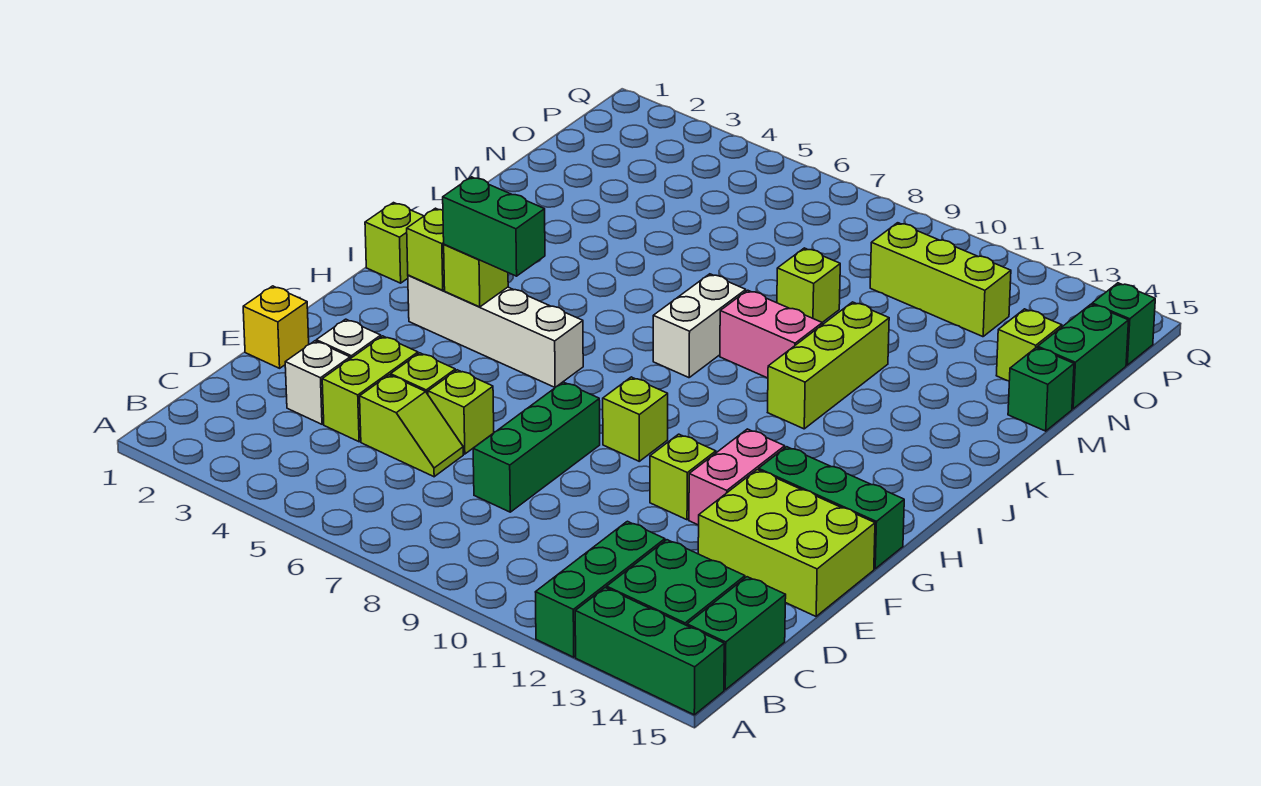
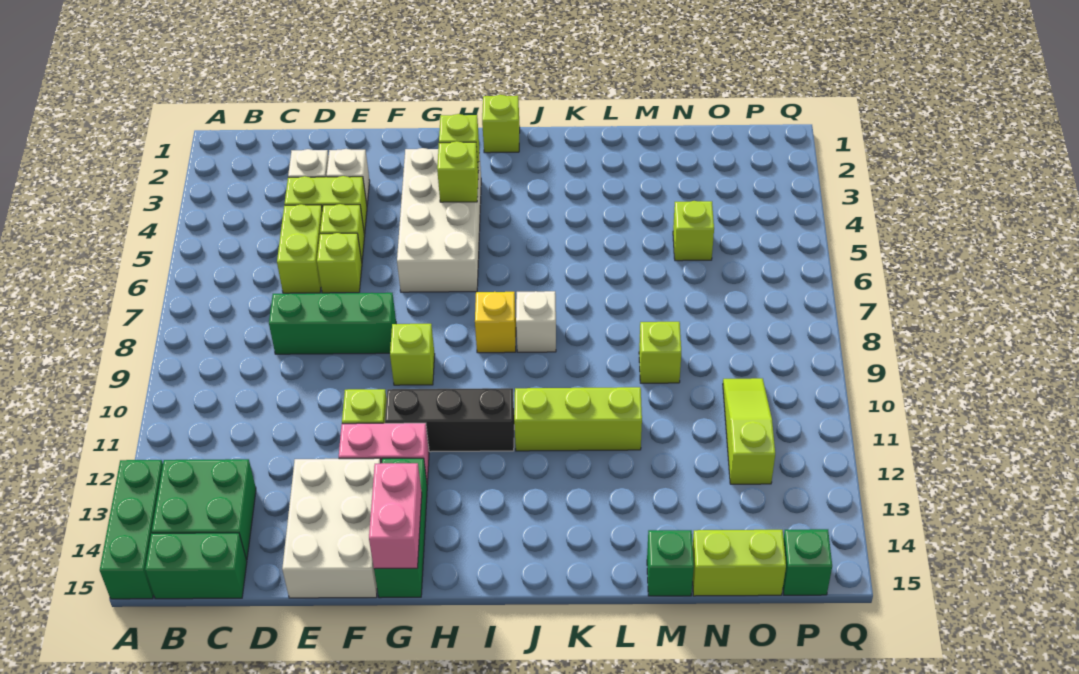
green brick A12:C12 level 1 -> none
lime slope D5:D6 level 1 top 5 -> lime brick D5:D6 level 1
yellow brick E1 level 1 -> yellow brick I8 level 1
lime brick E13:F15 level 1 -> white brick E13:F15 level 1
none -> black brick G11:I11 level 1
white brick H3:H6 level 1 -> white brick G3:H6 level 1
green brick H4:H5 level 3 -> none
white brick J8:K8 level 1 -> white brick J8 level 1
pink brick K9:K10 level 1 -> pink brick G14:G15 level 2
lime brick N14 level 1 -> lime brick N5 level 1
green brick N15:O15 level 1 -> lime brick N15:O15 level 1
lime brick O10:O12 level 1 -> lime slope O10:O12 level 1 top 12

